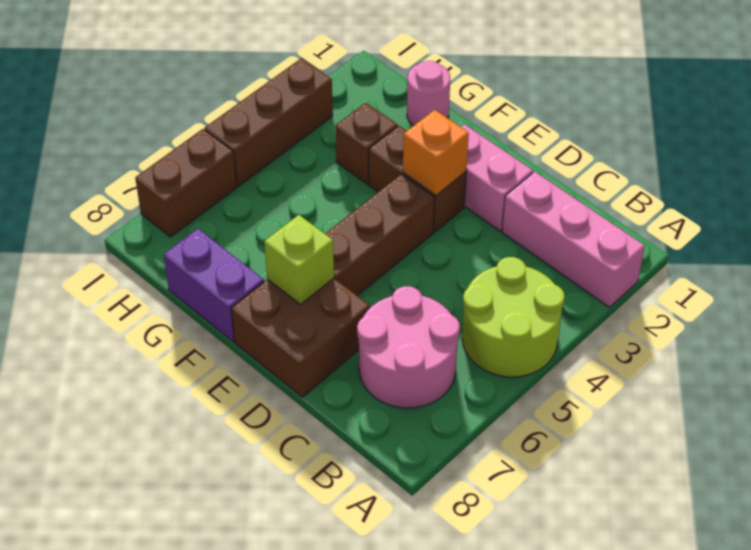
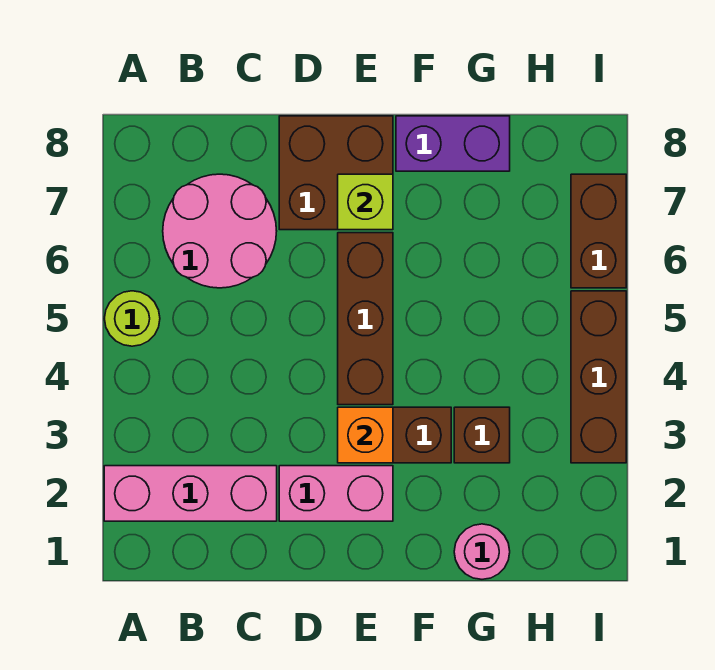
lime round brick A4:B5 level 1 -> lime round brick A5 level 1

